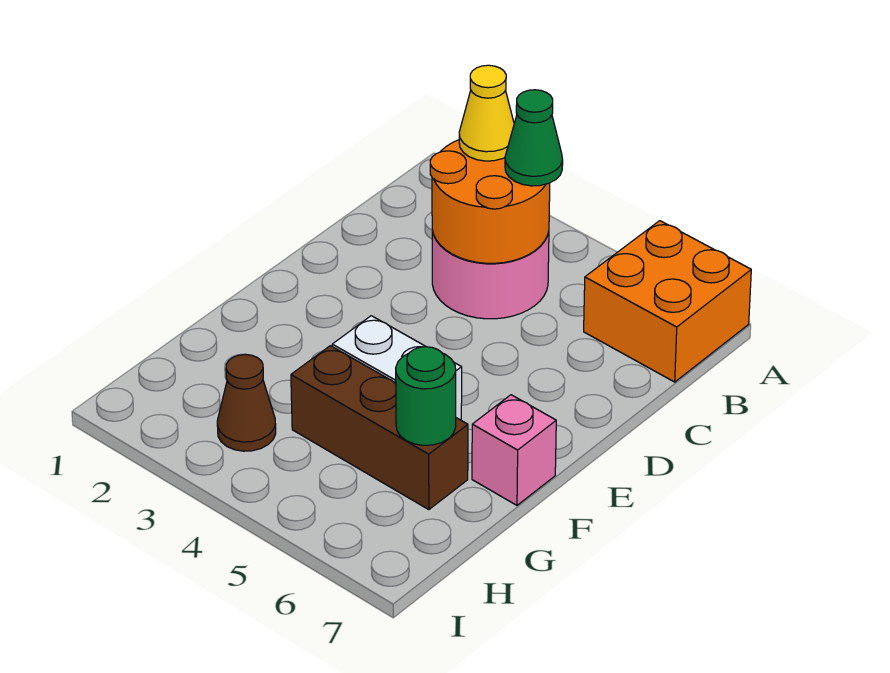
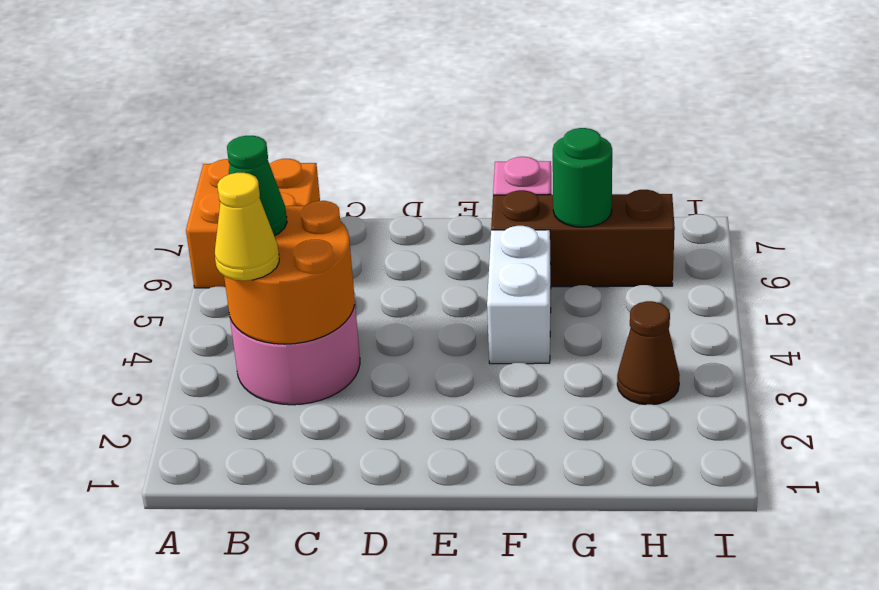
brown brick G4:G6 level 1 -> brown brick F6:H6 level 1

